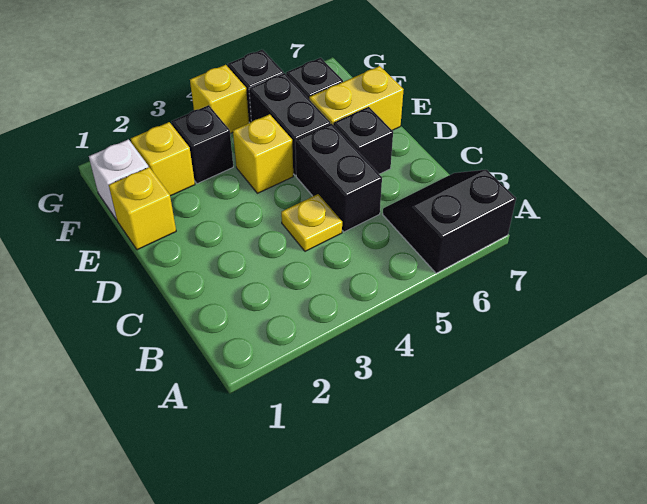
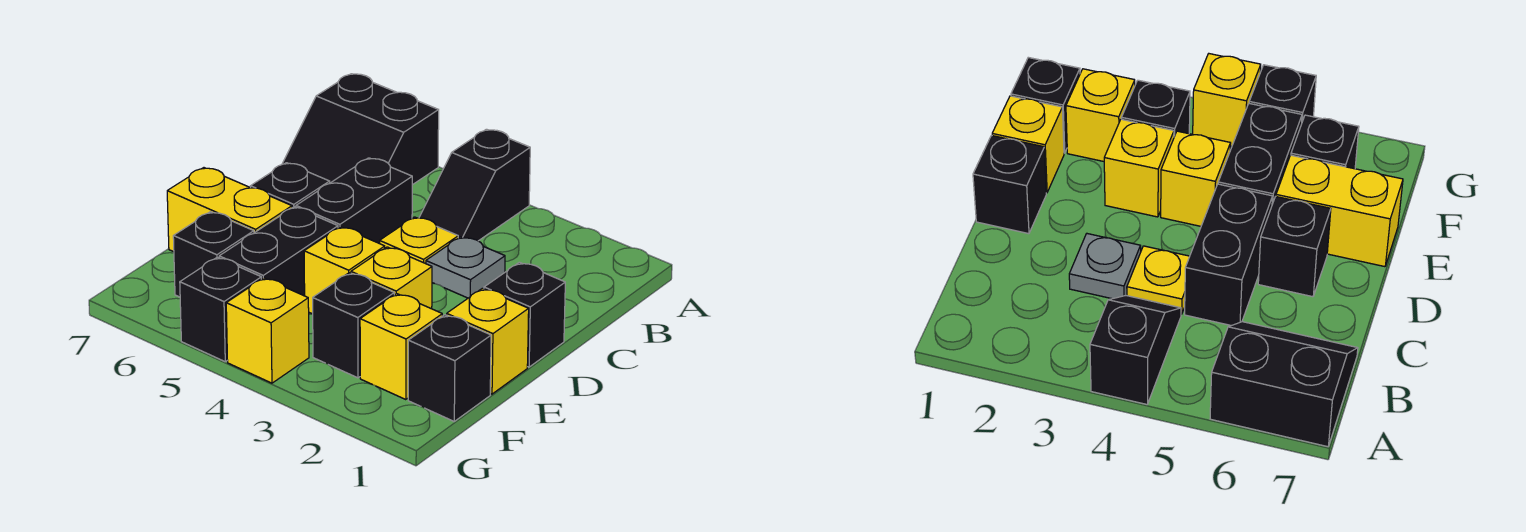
none -> black slope A4:B4 level 1 top A
none -> grey plate C3 level 1
none -> black brick D1 level 1
none -> yellow brick E3 level 1
white brick F1 level 1 -> black brick F1 level 1

